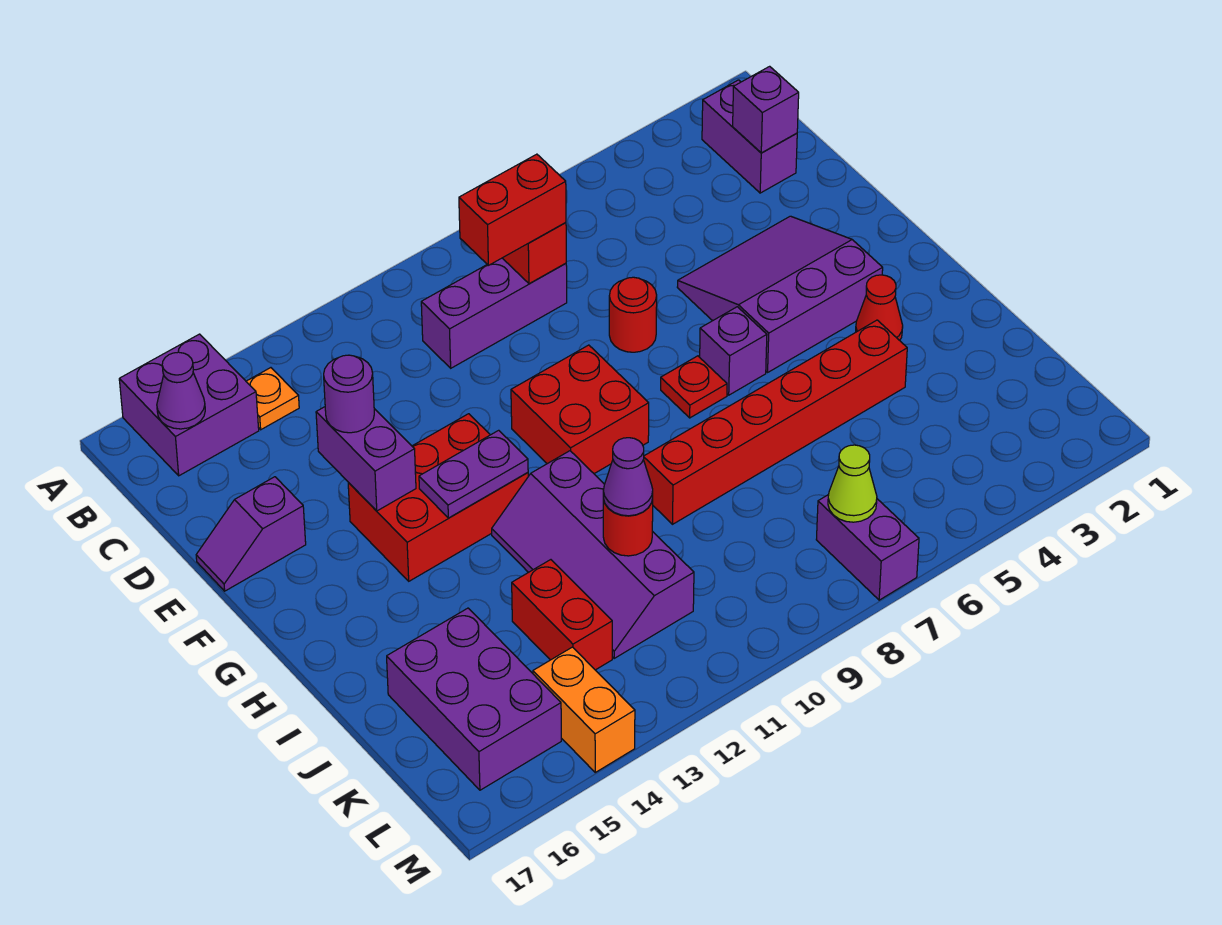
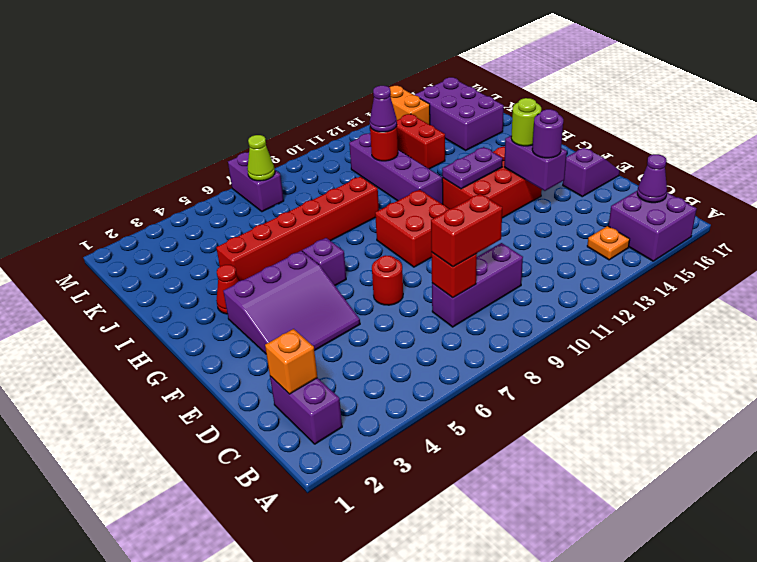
purple brick C2 level 2 -> orange brick C2 level 2
none -> lime round brick F14 level 3
red plate G7 level 1 -> none

